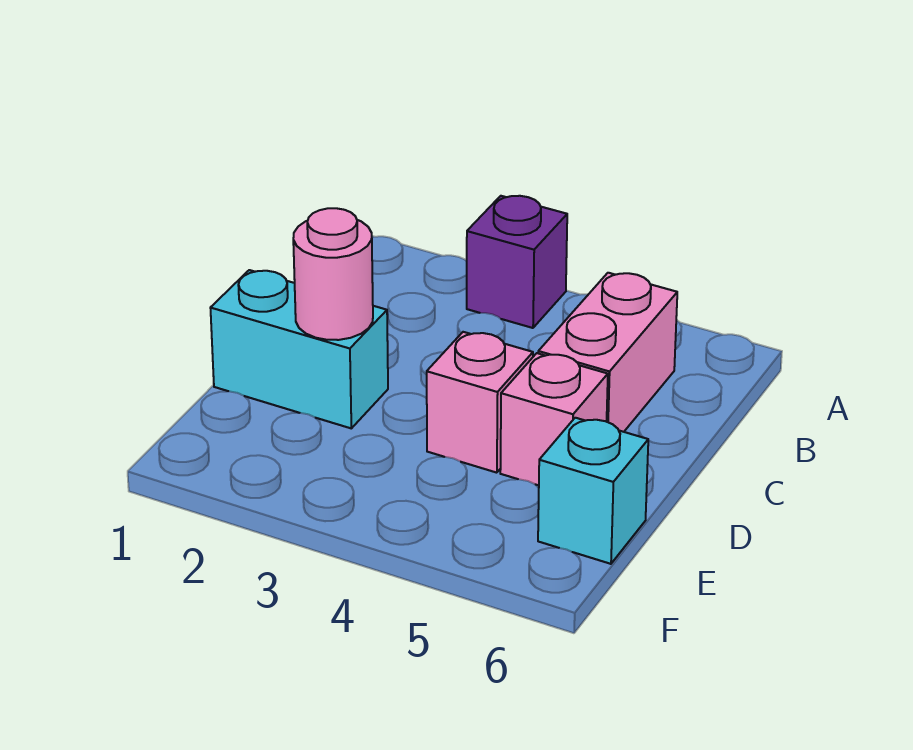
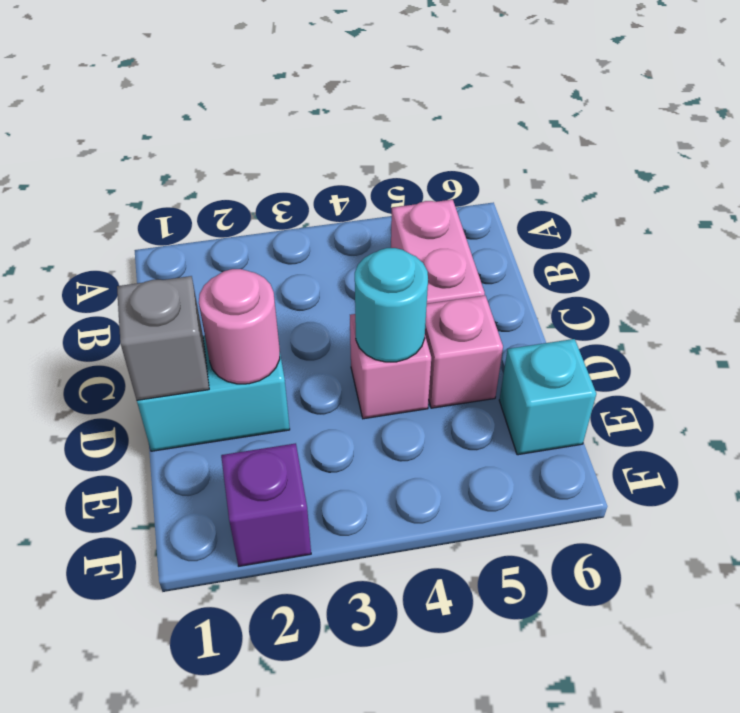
purple brick A3 level 1 -> purple brick F2 level 1
none -> grey brick D1 level 2
none -> cyan round brick D4 level 2

